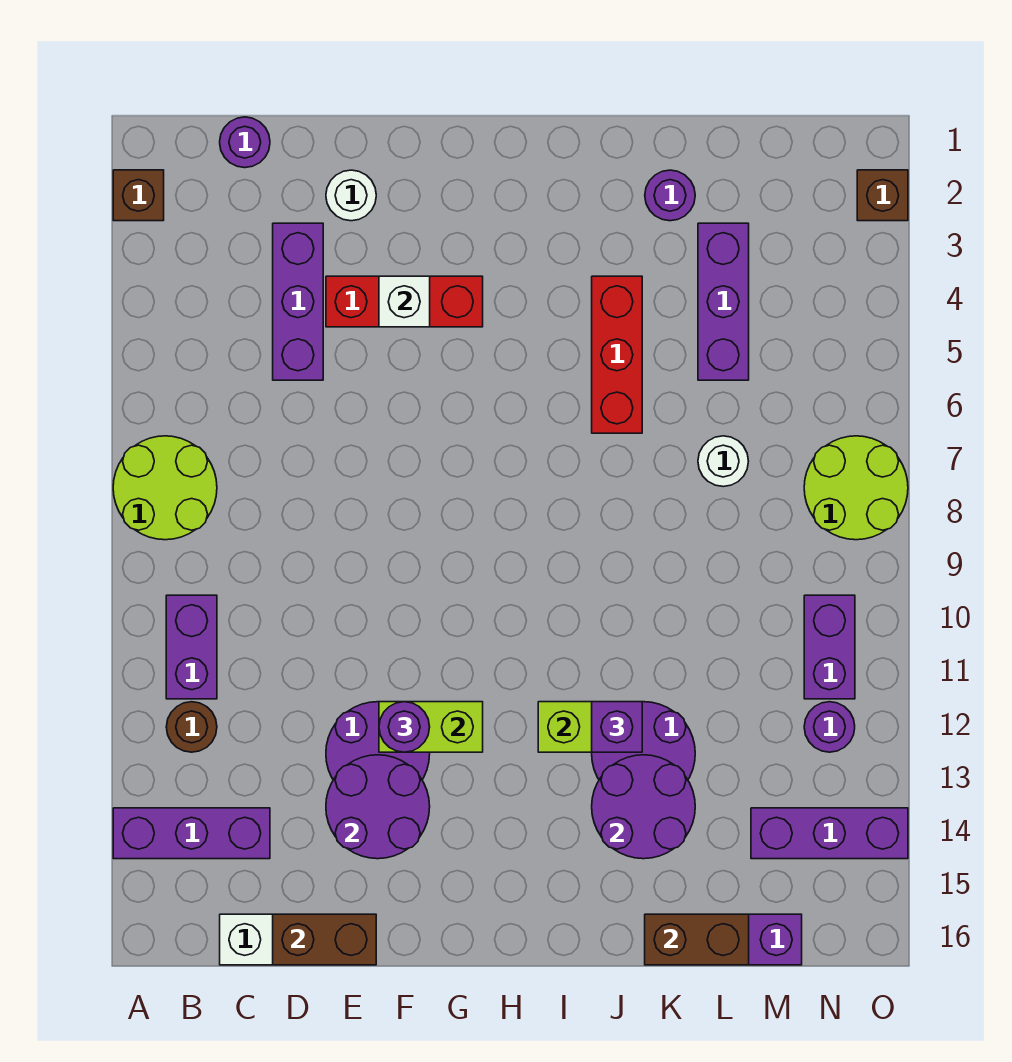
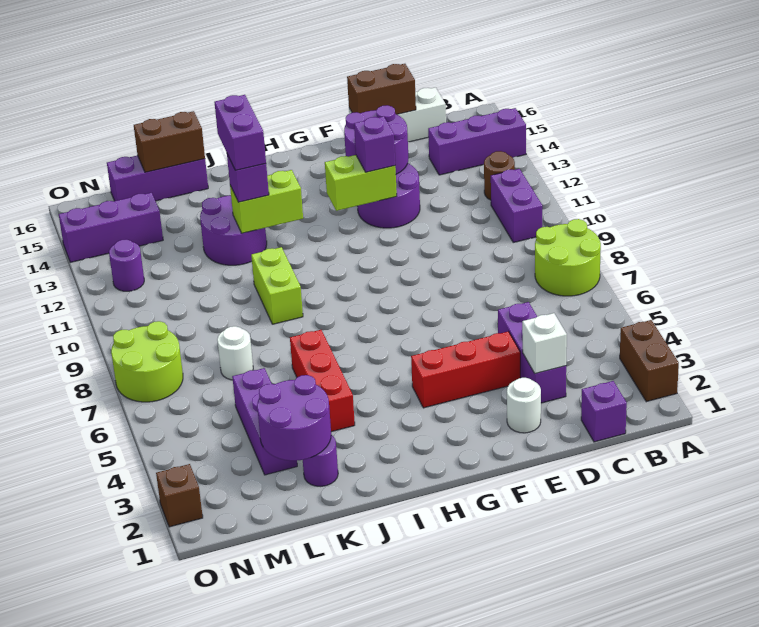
brown brick A2 level 1 -> brown brick A2:A3 level 1
purple round brick C1 level 1 -> purple brick C1 level 1
white brick F4 level 2 -> white brick D3 level 2
purple round brick F12 level 3 -> purple brick F12 level 3
none -> lime brick J9:J10 level 1
purple round brick J13:K14 level 2 -> purple round brick K2:L3 level 2
purple brick N10:N11 level 1 -> purple brick J12:J13 level 4

